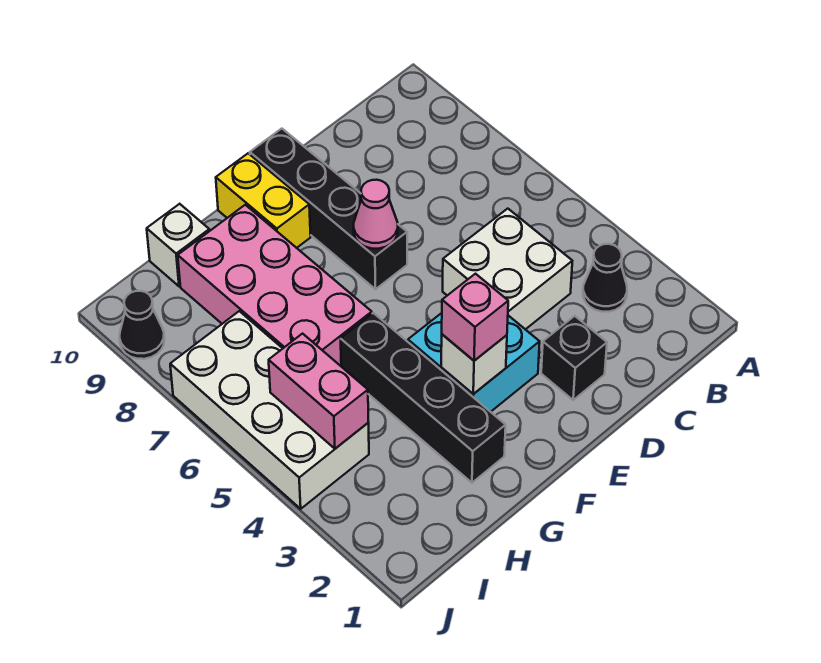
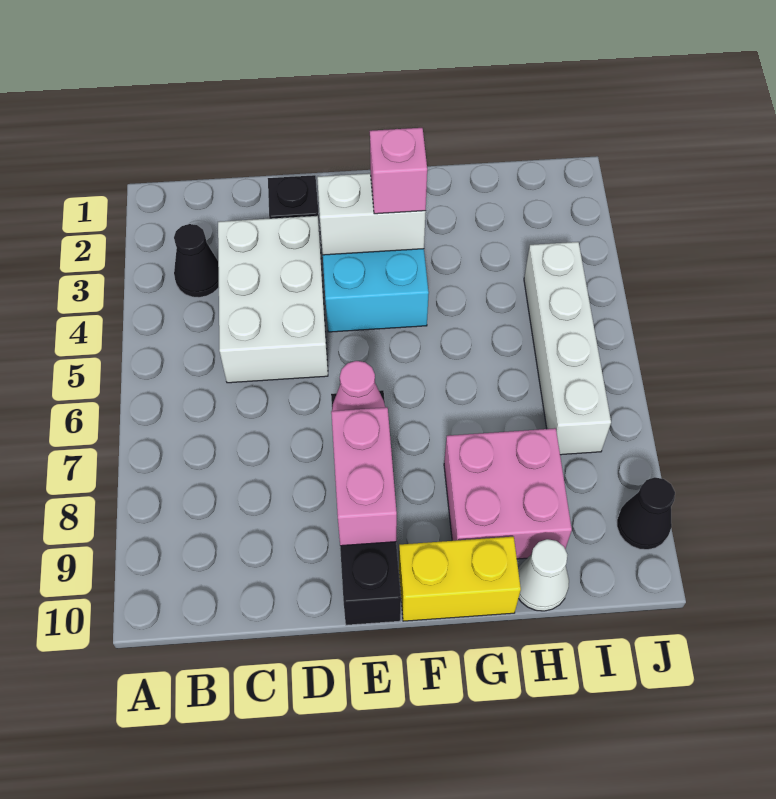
white brick C4:D5 level 1 -> white brick C3:D5 level 1
white brick F3 level 2 -> white brick E3:F3 level 2
yellow brick F9:F10 level 1 -> yellow brick F10:G10 level 1
black brick G2:G5 level 1 -> none
pink brick G6:H9 level 1 -> pink brick G8:H9 level 1
white brick H10 level 1 -> white cone H10 level 1
white brick I4:J7 level 1 -> white brick I4:I7 level 1
pink brick I4:I5 level 2 -> pink brick E8:E9 level 2

